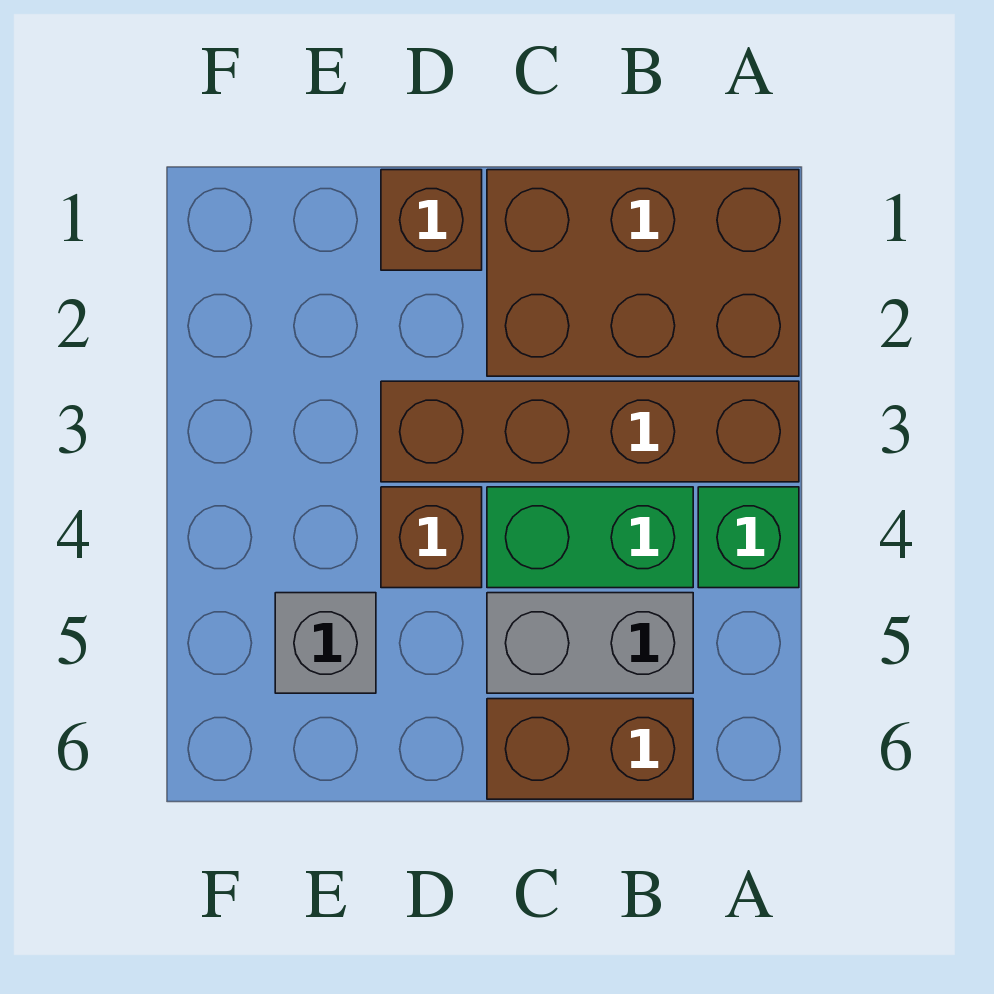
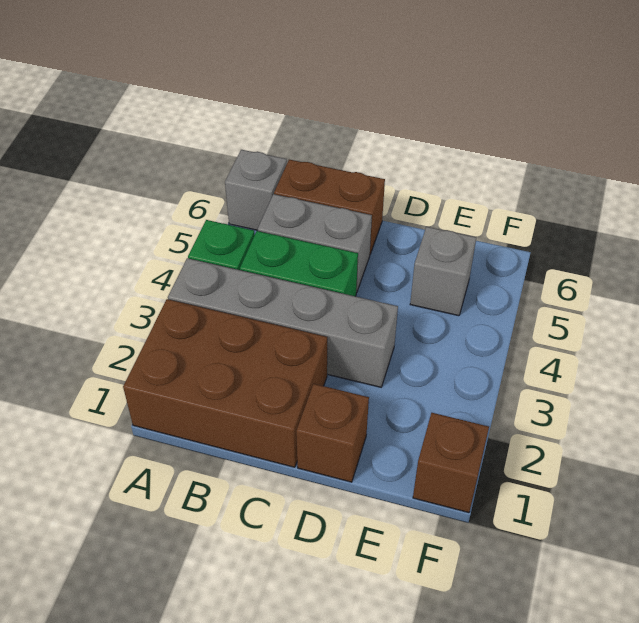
brown brick A3:D3 level 1 -> grey brick A3:D3 level 1
none -> grey brick A6 level 1
brown brick D4 level 1 -> brown brick F1 level 1

